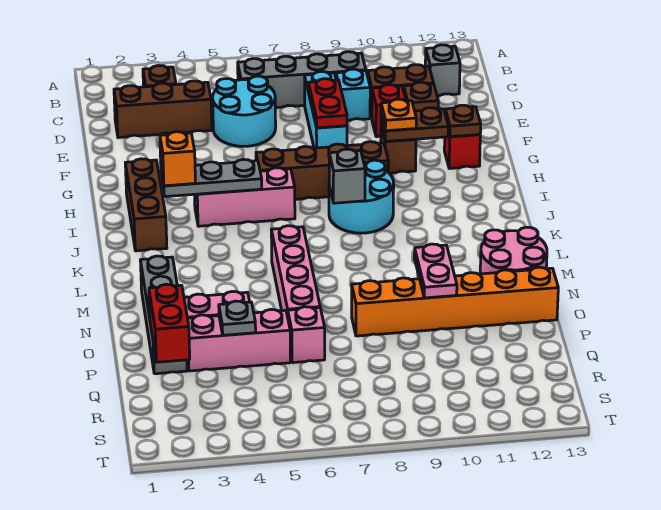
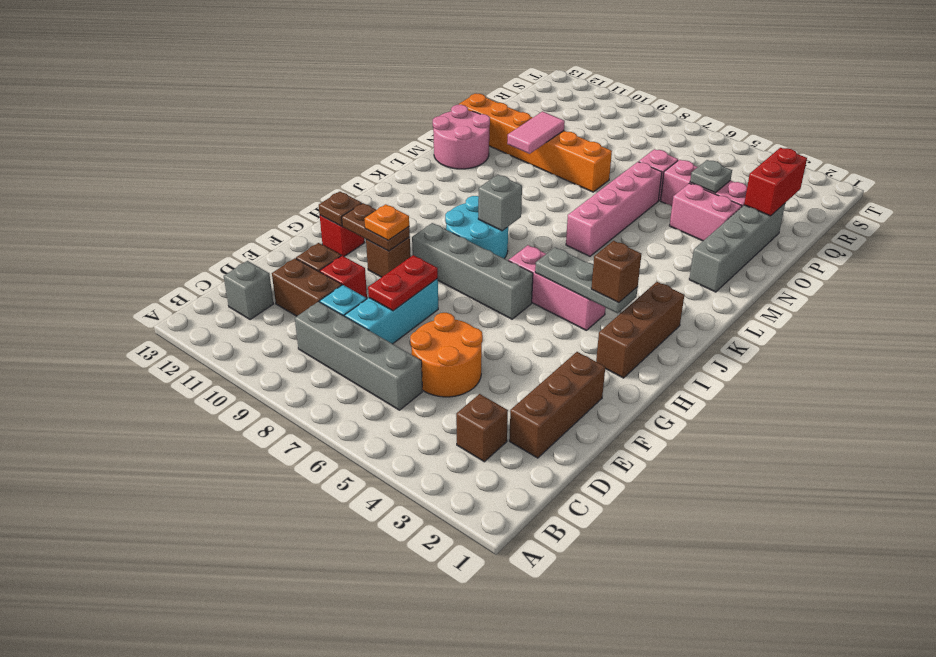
brown brick D2:D4 level 1 -> brown brick D2:F2 level 1
cyan round brick D5:E6 level 1 -> orange round brick D5:E6 level 1
brown brick H6:H9 level 1 -> grey brick H6:H9 level 1
orange brick I3 level 3 -> brown brick I3 level 3
pink plate N10:O10 level 2 -> pink tile N10:O10 level 2

